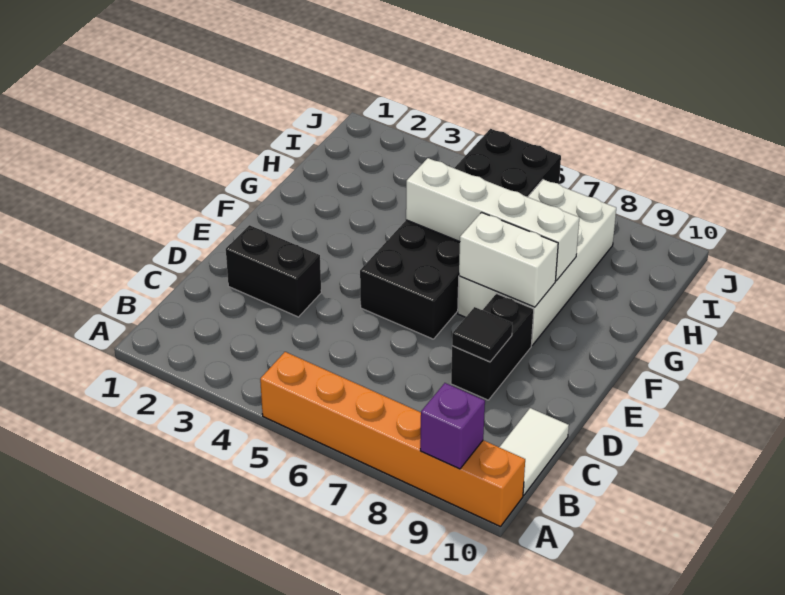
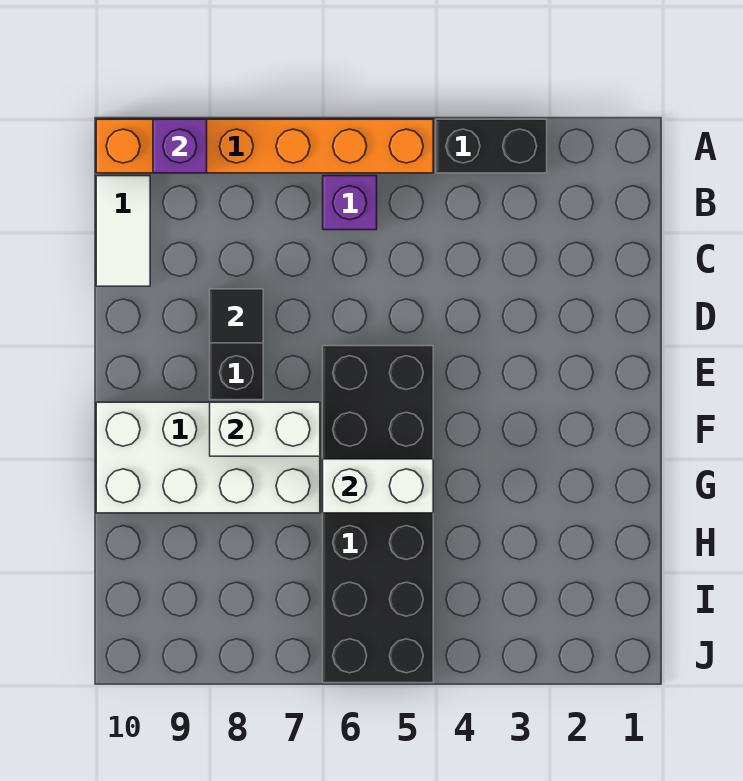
none -> purple brick B6 level 1
black brick D2:D3 level 1 -> black brick A3:A4 level 1
white brick F7:I8 level 1 -> white brick F7:G10 level 1
white brick G5:G8 level 2 -> white brick G5:G6 level 2

